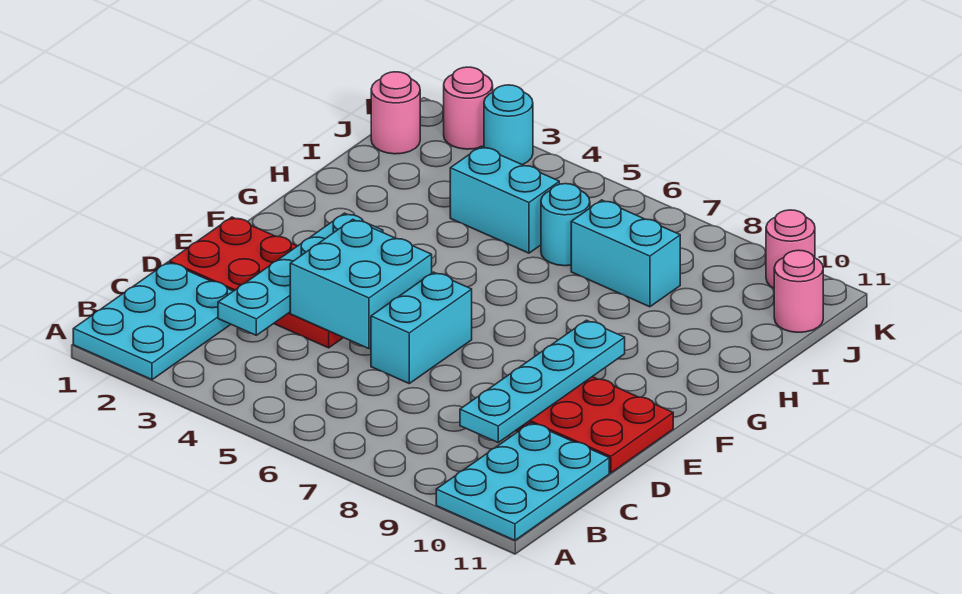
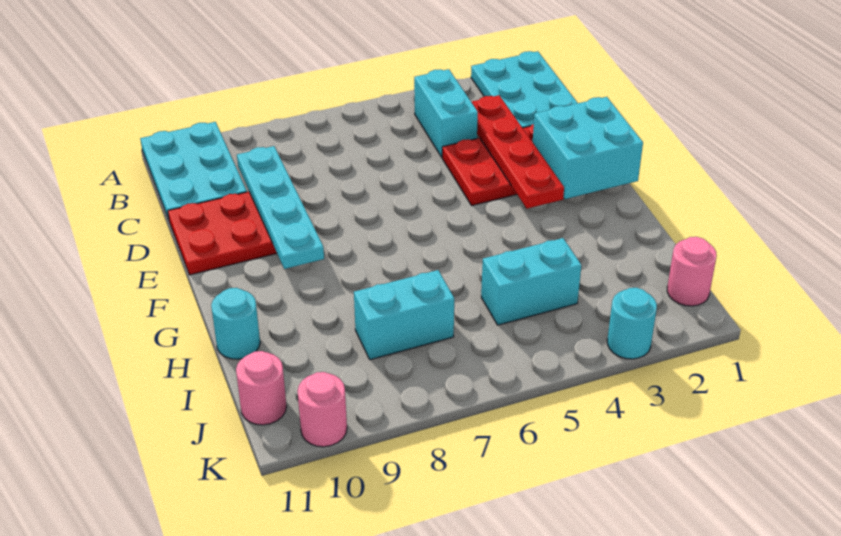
cyan plate C3:F3 level 2 -> red plate C3:F3 level 2
cyan brick D4:E5 level 2 -> cyan brick E1:F2 level 2
cyan brick D6:E6 level 1 -> cyan brick B4:C4 level 1
cyan round brick I6 level 1 -> cyan round brick H11 level 1
pink round brick K2 level 1 -> none

